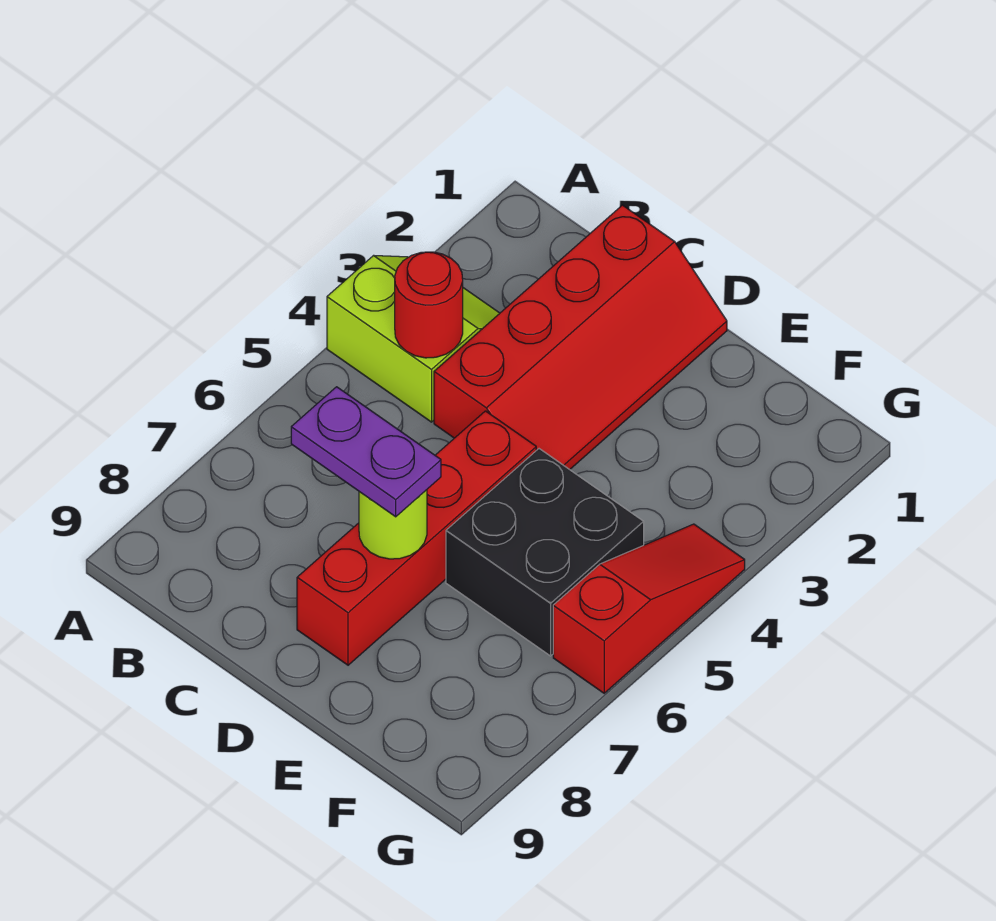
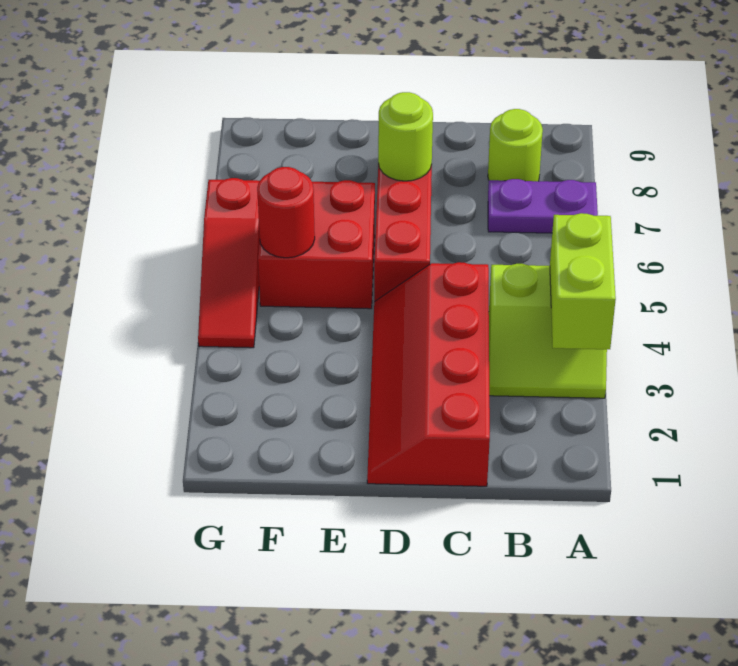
none -> lime brick A3:A4 level 2
red round brick B4 level 2 -> red round brick F5 level 2
none -> lime round brick B8 level 1
purple plate C7:D7 level 3 -> purple plate A7:B7 level 1
black brick E5:F6 level 1 -> red brick E5:F6 level 1

